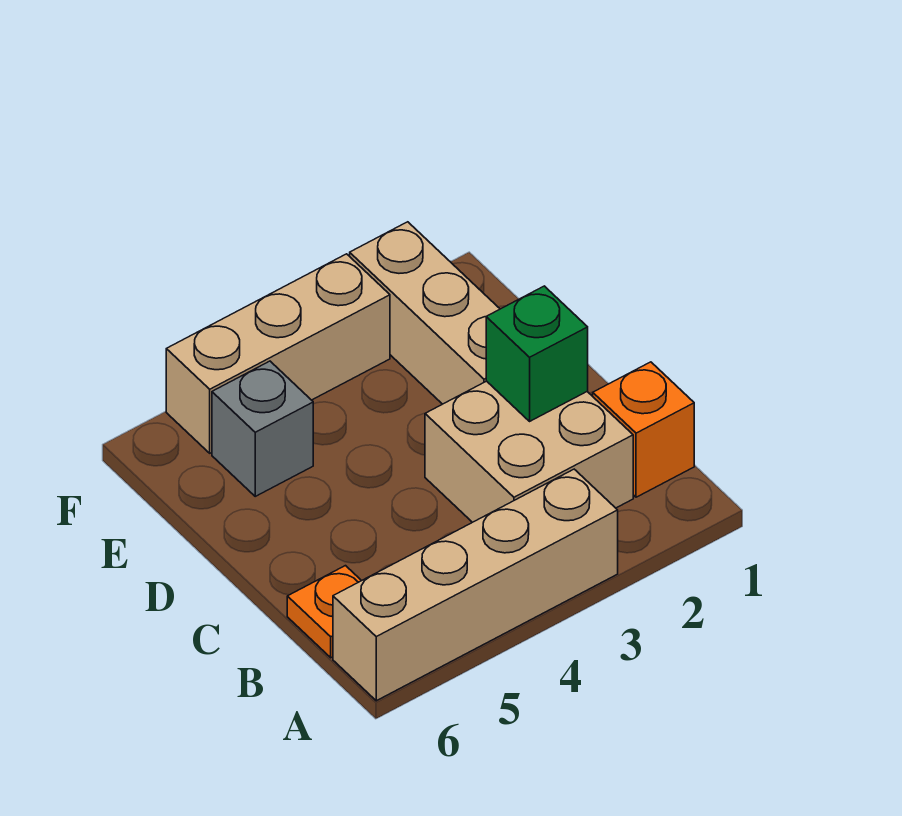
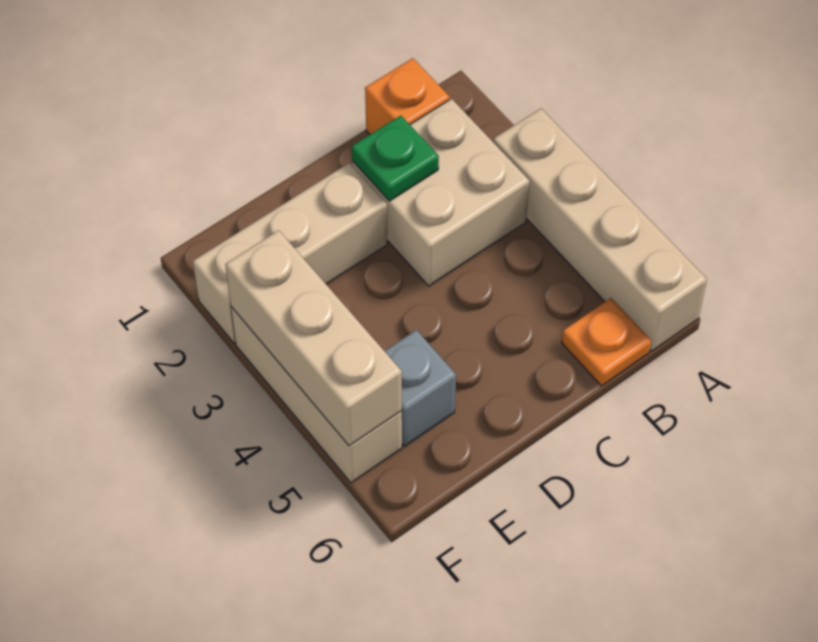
green brick C2 level 2 -> green plate C2 level 2
none -> tan brick F3:F5 level 2

